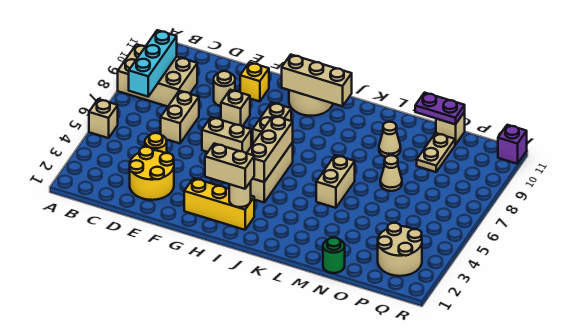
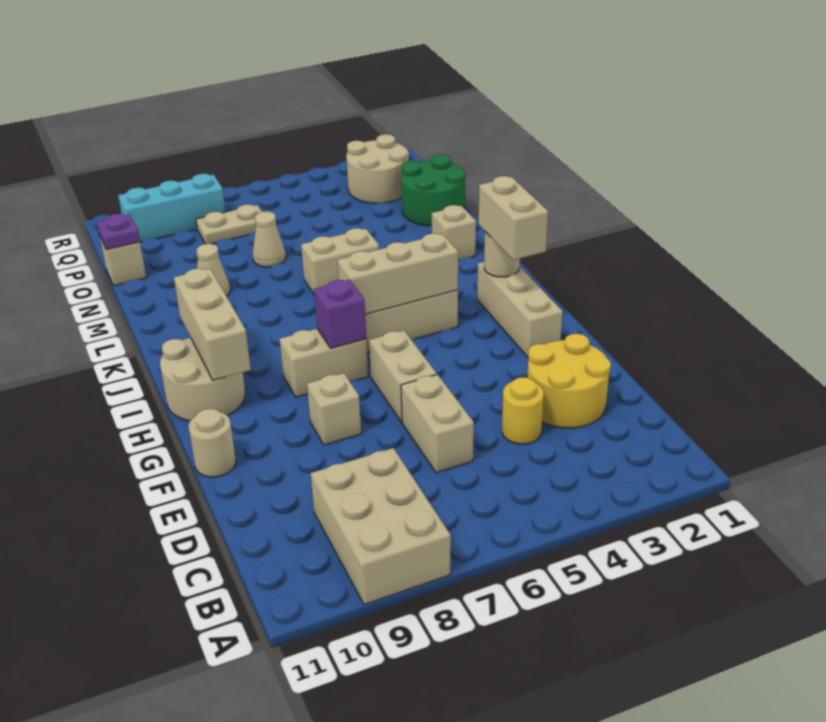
tan brick A5 level 1 -> tan brick L2 level 1
cyan brick B7:B9 level 2 -> cyan brick Q8:Q10 level 1
tan brick D6:D7 level 1 -> tan brick D6:E6 level 1
tan round brick E9 level 1 -> tan round brick F11 level 1
yellow brick F10 level 1 -> none
yellow brick G2:I2 level 1 -> tan brick G2:I2 level 1
green round brick N1 level 1 -> green round brick N1:O2 level 1
purple plate N11:O11 level 2 -> purple plate O11 level 2
tan plate O9:O10 level 1 -> tan plate P7:P8 level 1
purple brick R11 level 1 -> purple brick H7 level 2

